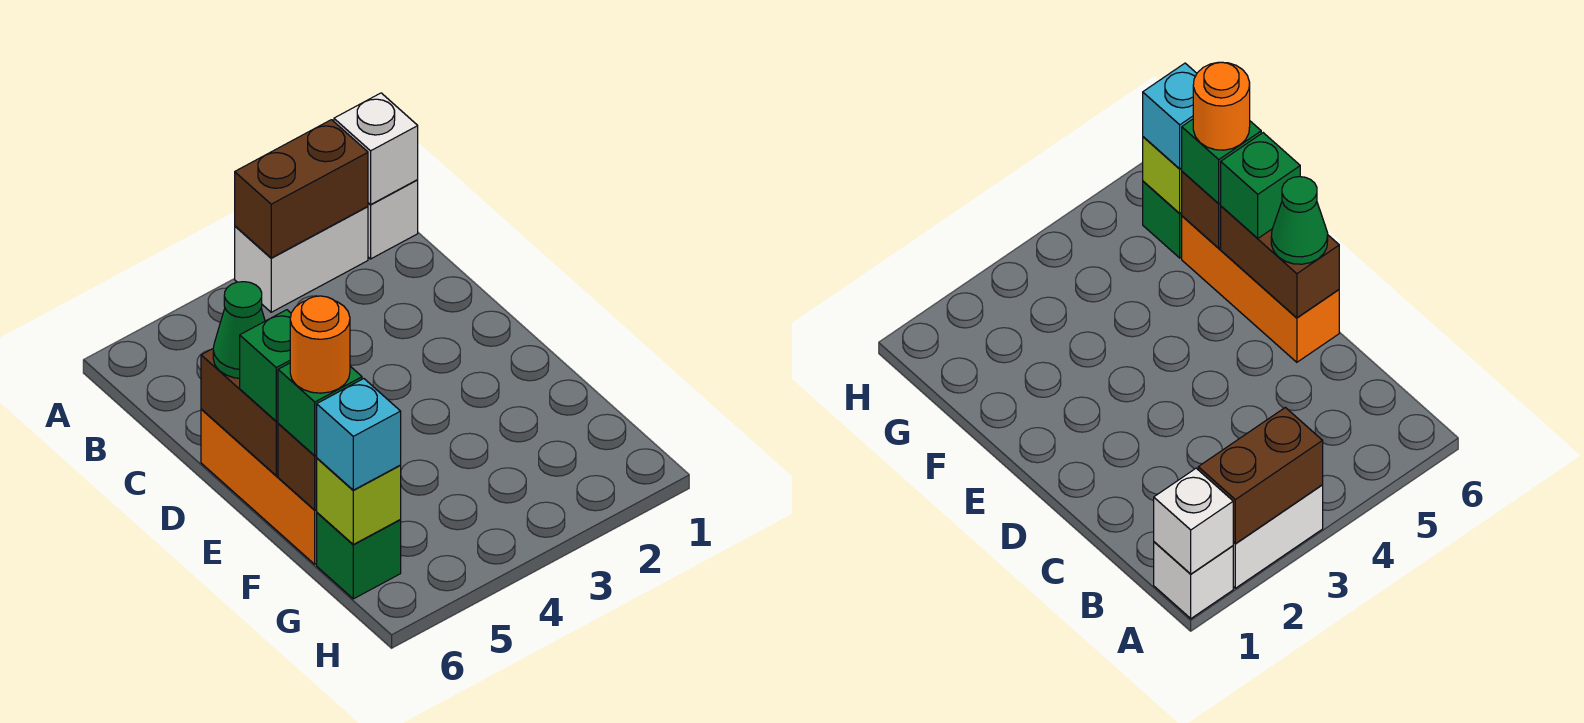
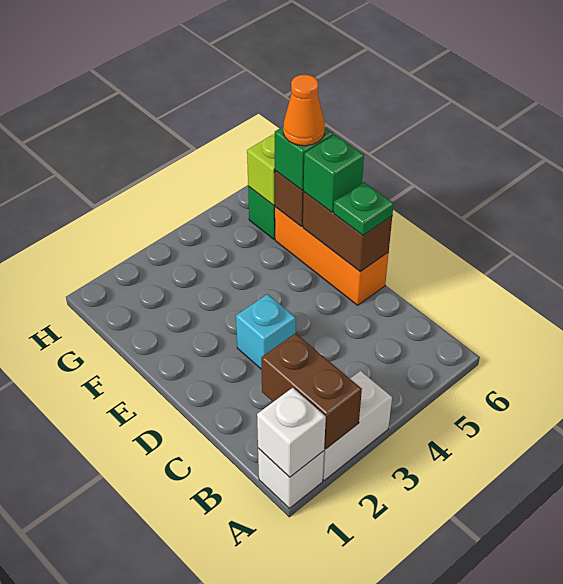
brown brick A2:A3 level 2 -> brown brick A2:B2 level 2
green cone D6 level 3 -> green plate D6 level 3
orange round brick F6 level 4 -> orange cone F6 level 4
cyan brick G6 level 3 -> cyan brick D3 level 1

